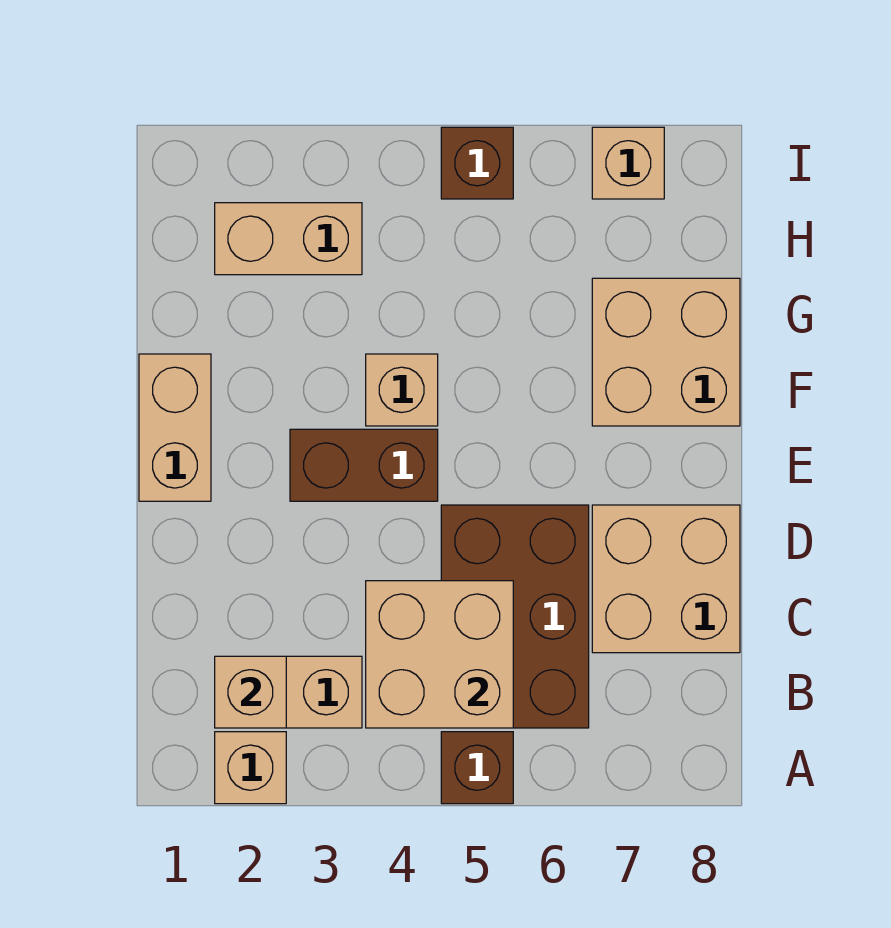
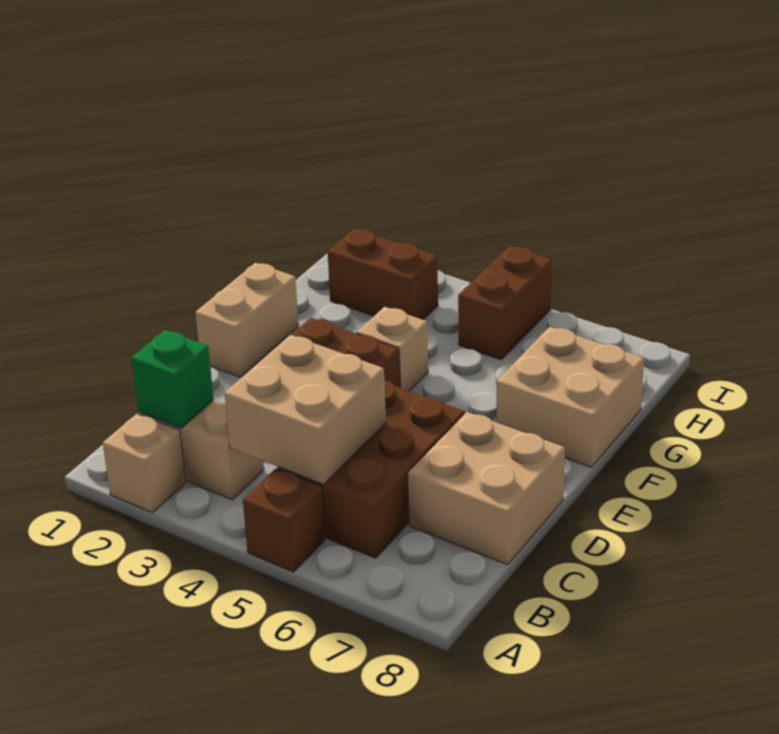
tan brick B2 level 2 -> green brick B2 level 2
tan brick H2:H3 level 1 -> brown brick H2:H3 level 1
brown brick I5 level 1 -> brown brick H5:I5 level 1
tan brick I7 level 1 -> none

